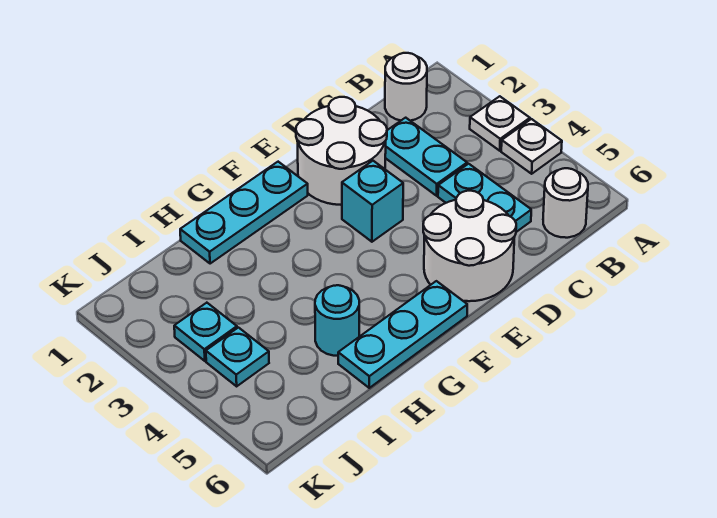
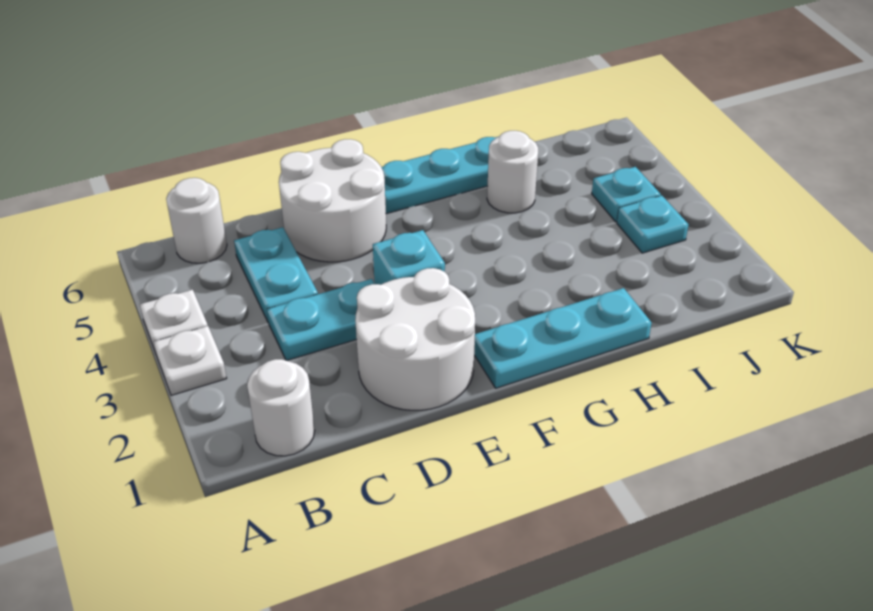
cyan plate C2:C3 level 1 -> cyan plate C3:D3 level 1
cyan round brick H5 level 1 -> white round brick H5 level 1

